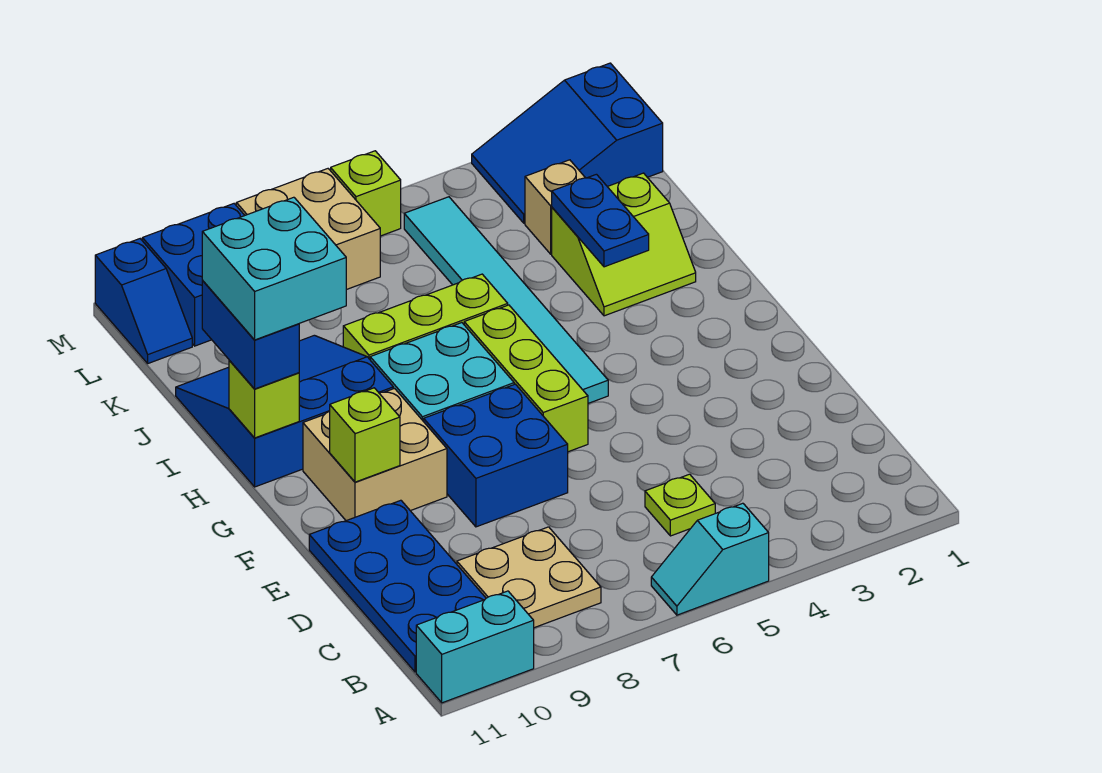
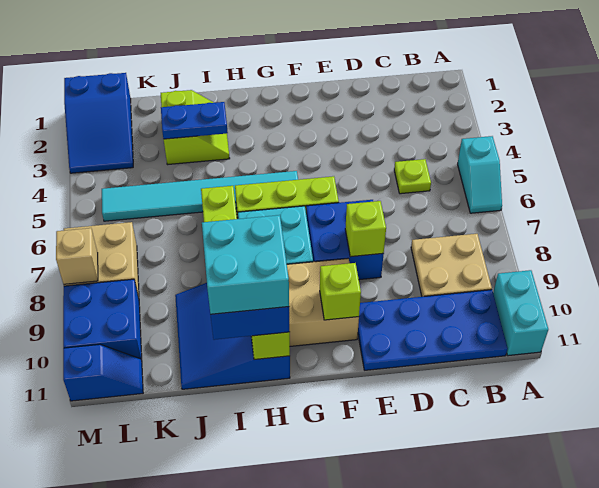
tan brick K3 level 1 -> tan brick M8 level 2
lime brick M6 level 1 -> lime brick E8 level 2

